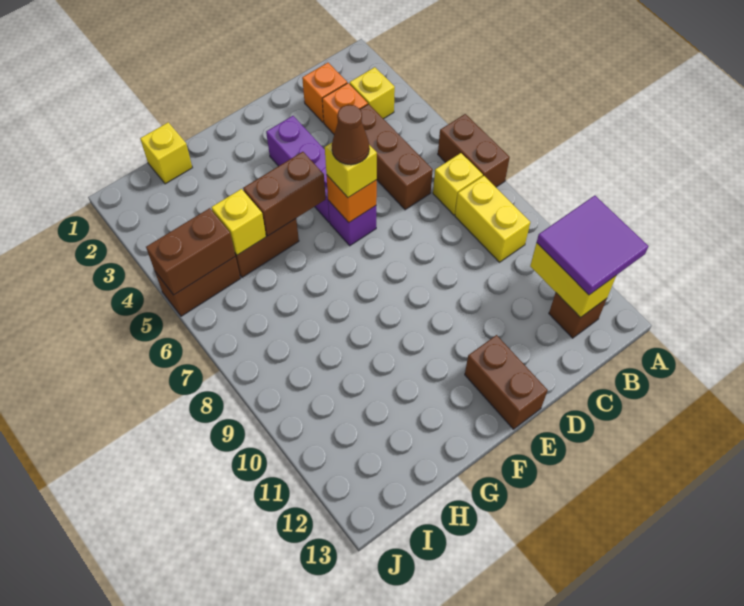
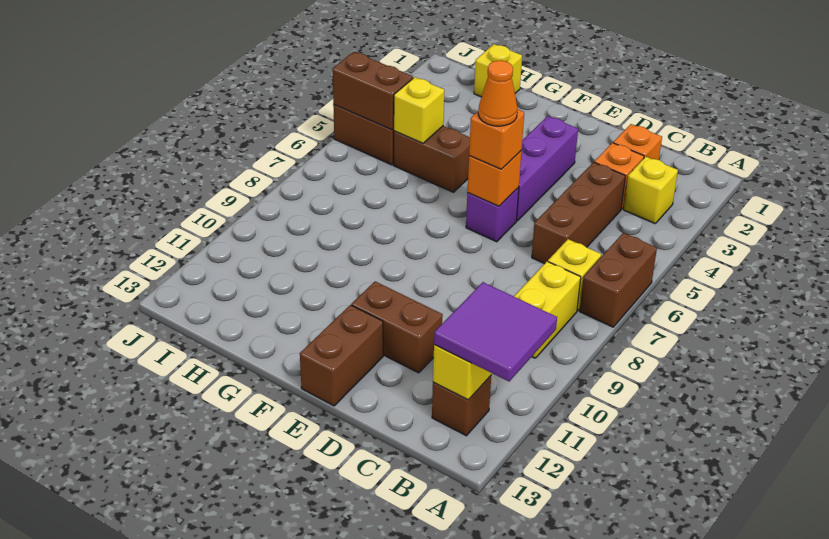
yellow brick E6 level 3 -> orange brick E6 level 3
brown cone E6 level 4 -> orange cone E6 level 4
brown brick F5:G5 level 2 -> brown brick D11:E11 level 1

